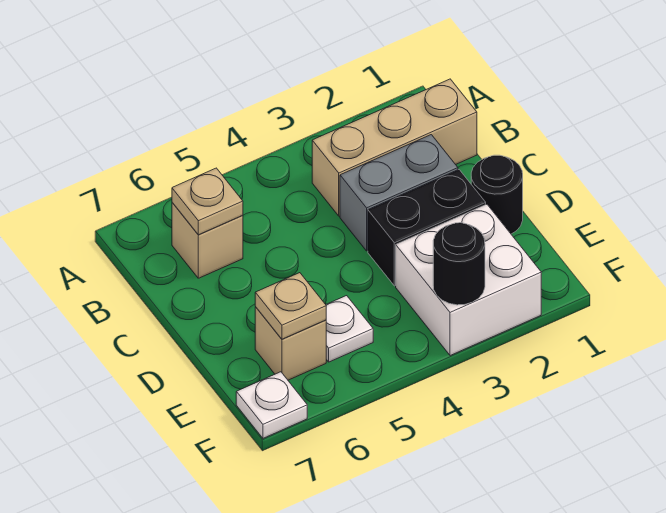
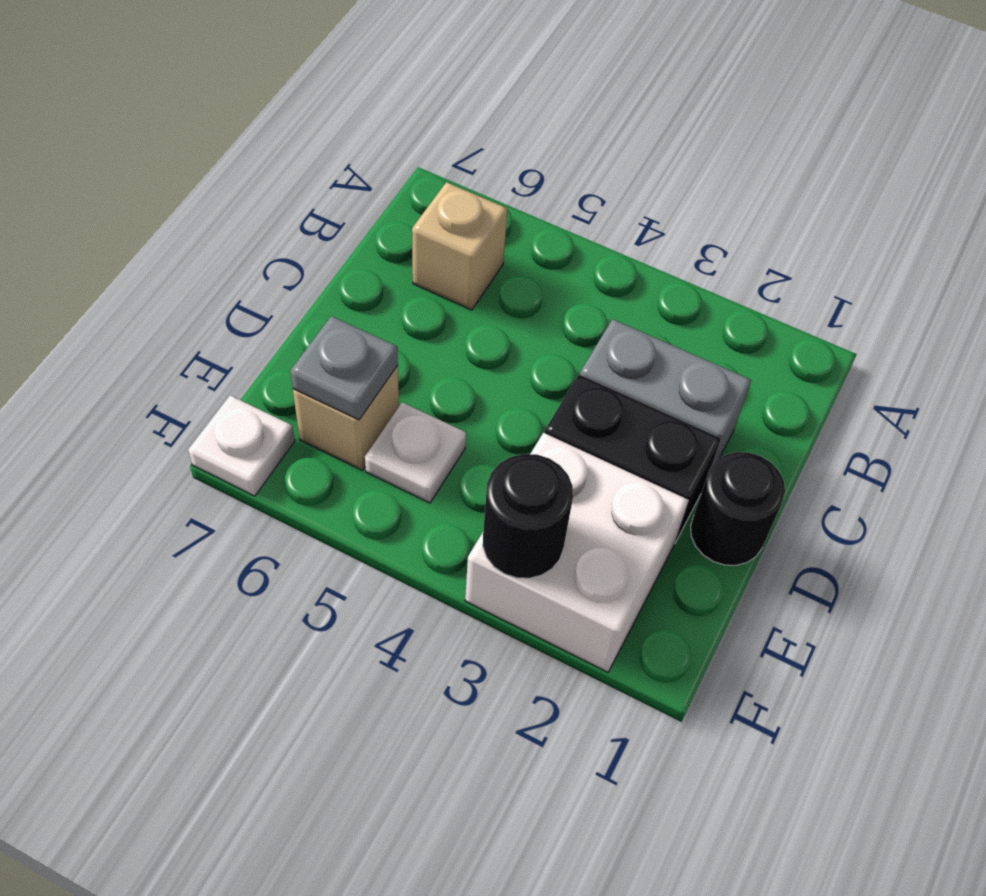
tan brick B1:B3 level 1 -> none
tan plate B6 level 2 -> none
tan plate E6 level 2 -> grey plate E6 level 2

